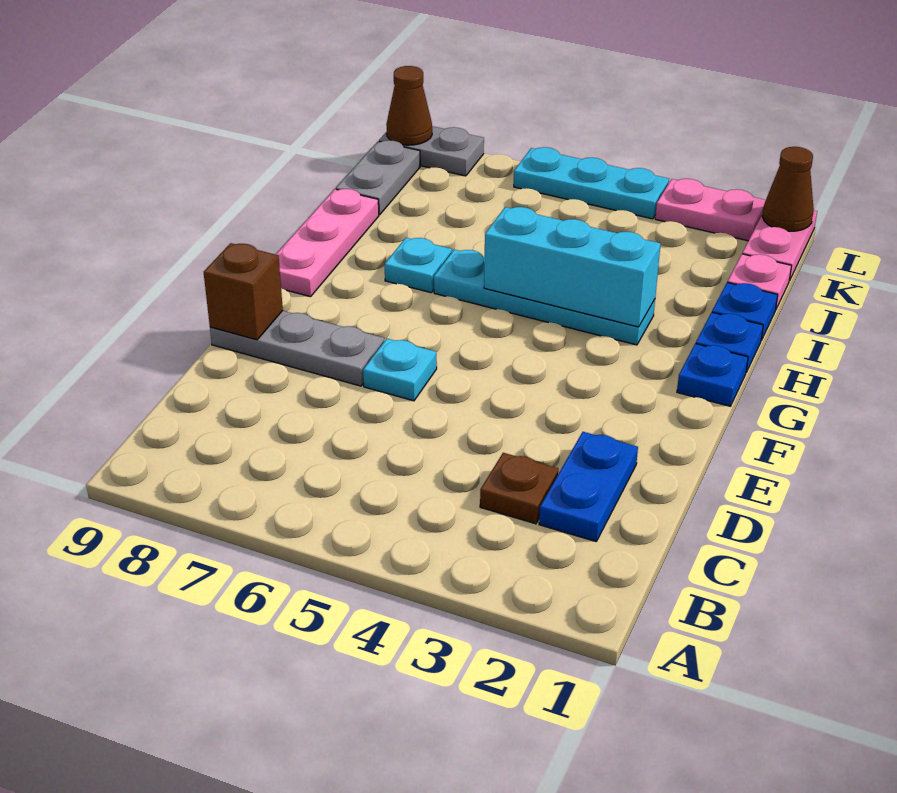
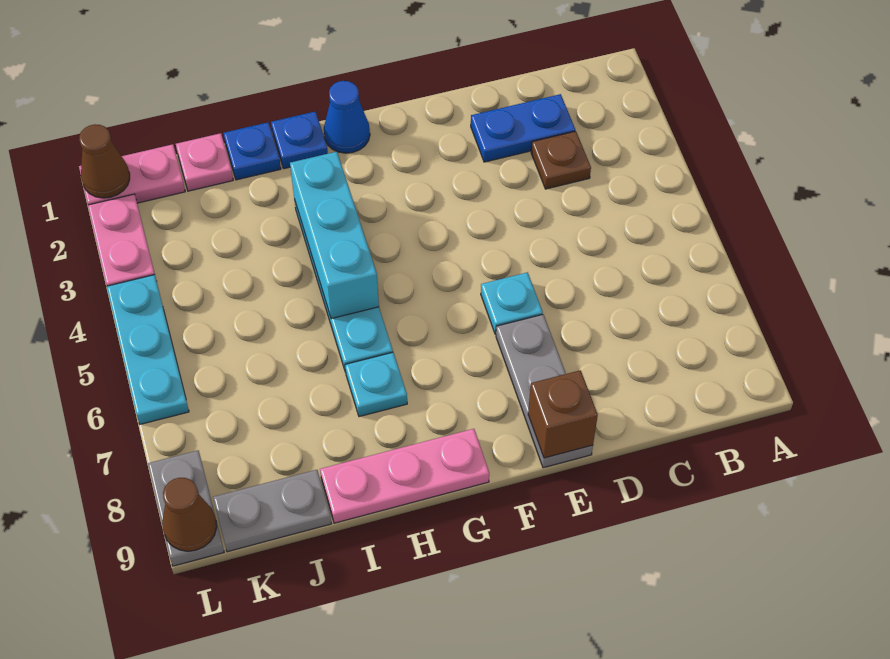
blue plate G1 level 1 -> blue cone G1 level 1

